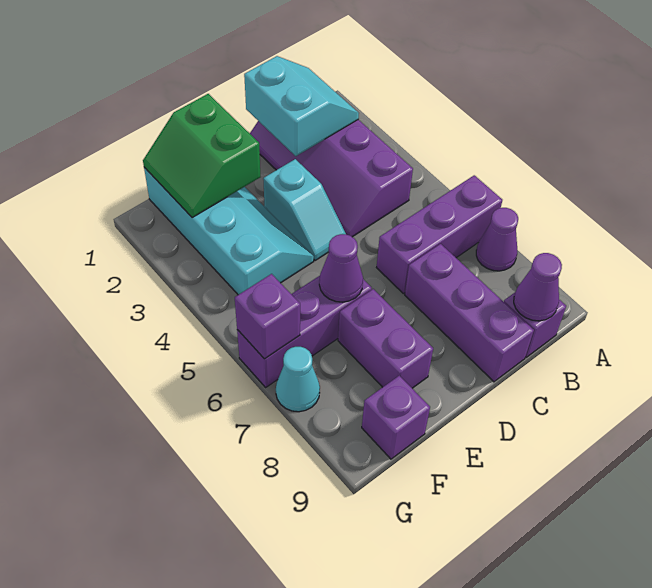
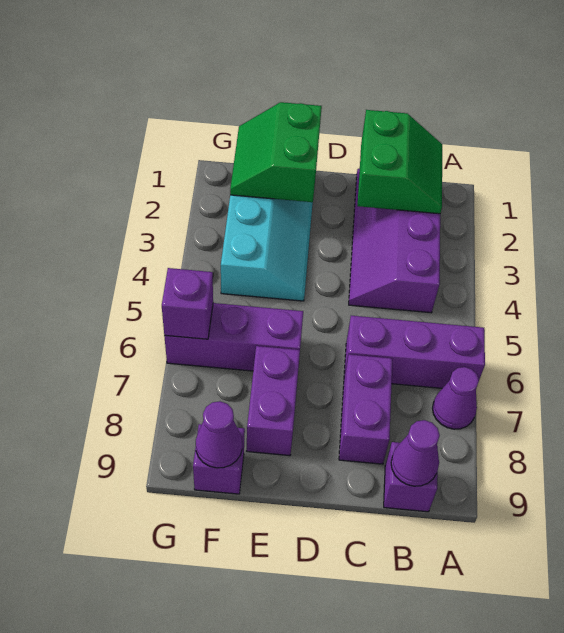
cyan slope B1:C2 level 2 top C -> green slope B1:C2 level 2 top C
purple brick C7:C9 level 1 -> purple brick C7:C8 level 1
cyan slope D3:D4 level 1 top 3 -> none
purple cone E6 level 2 -> purple cone F9 level 2
cyan cone G7 level 1 -> none

